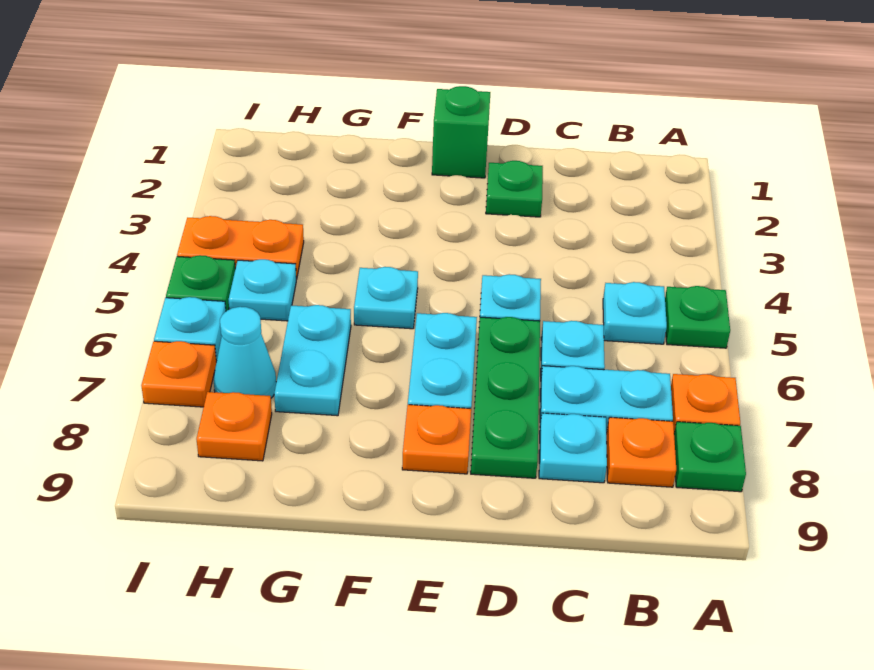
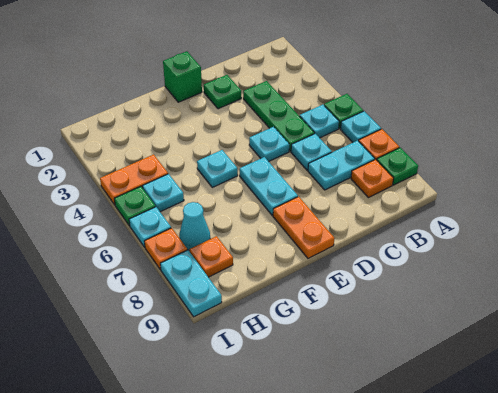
cyan plate C8 level 1 -> cyan plate A6 level 1
green plate D6:D8 level 1 -> green plate C3:C5 level 1
orange plate E8 level 1 -> orange plate E8:E9 level 1
cyan plate G6:G7 level 1 -> cyan plate I8:I9 level 1

